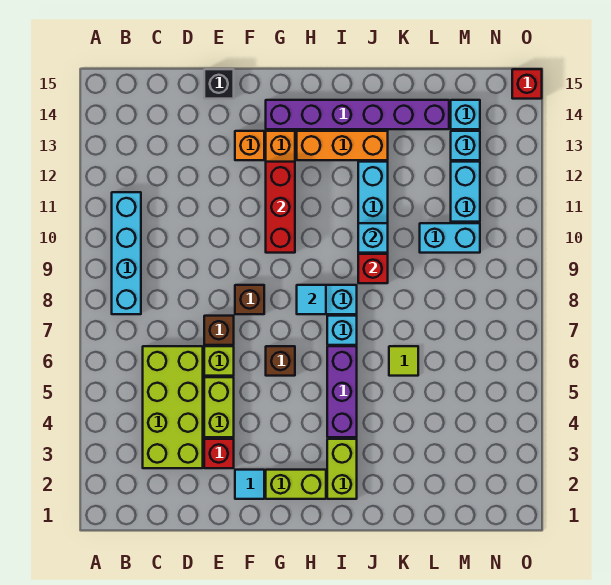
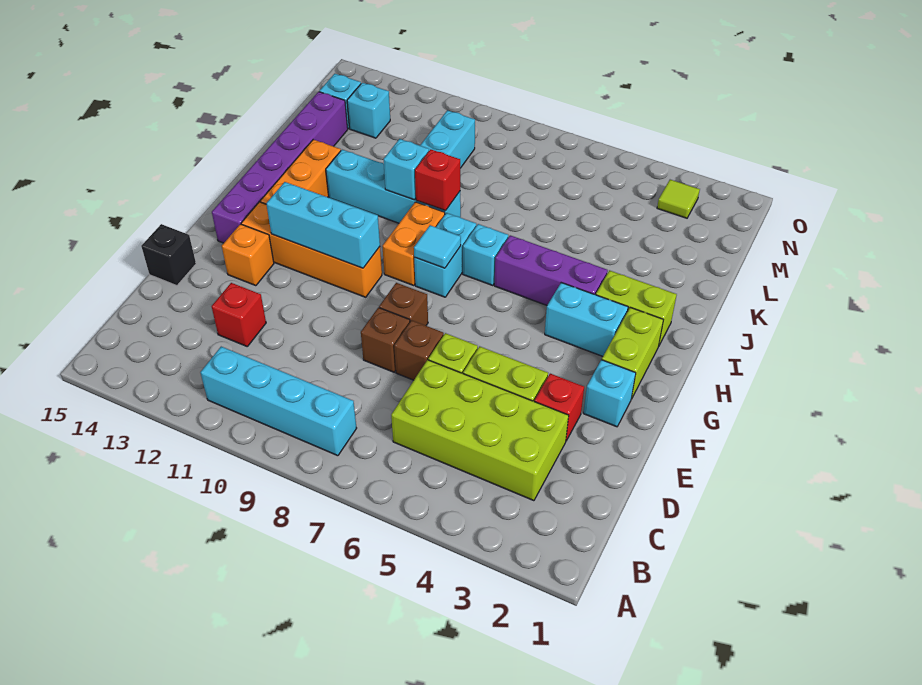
cyan tile F2 level 1 -> cyan brick F2 level 1
brown brick G6 level 1 -> brown brick E8 level 1
red brick G10:G12 level 2 -> cyan brick G10:G12 level 2
none -> orange brick H9:I9 level 1
lime tile K6 level 1 -> lime tile N3 level 1
cyan brick M11:M12 level 1 -> cyan brick H3:H4 level 1
red brick O15 level 1 -> red brick D12 level 1

